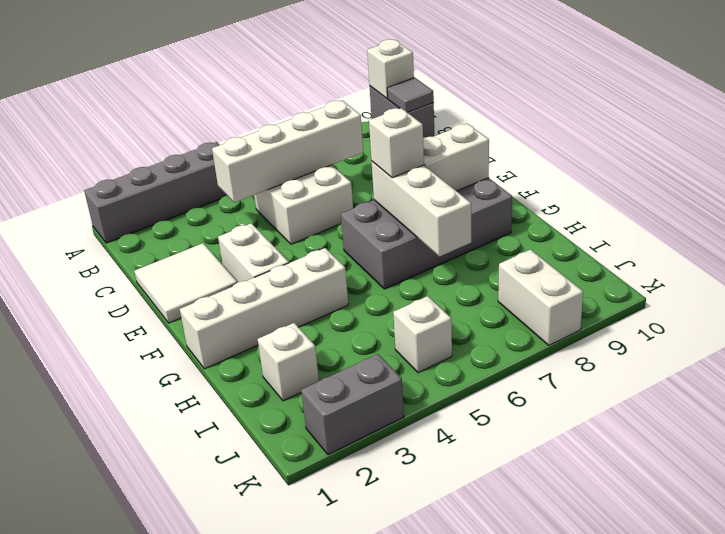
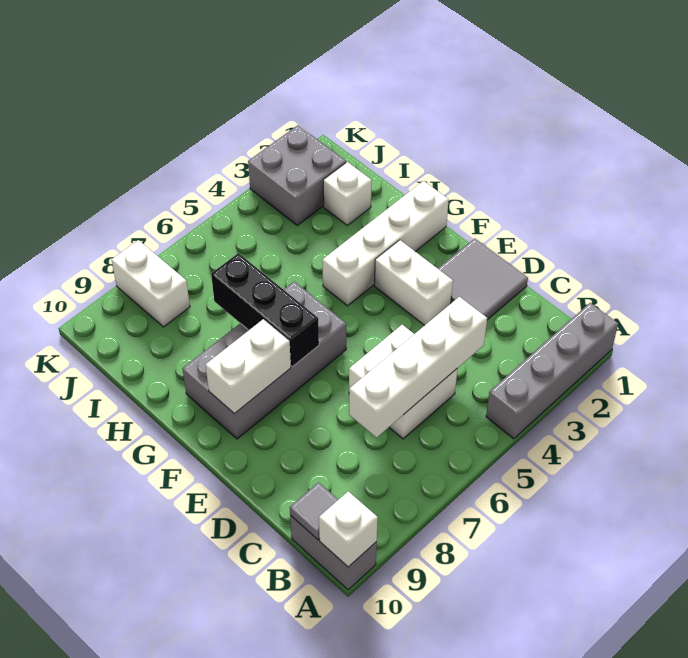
white tile D1:E2 level 1 -> grey tile D1:E2 level 1
white brick F7:H7 level 2 -> black brick F7:H7 level 2
white brick F7 level 3 -> none
white brick J5 level 1 -> none
grey brick K2:K3 level 1 -> grey brick J2:K3 level 1

